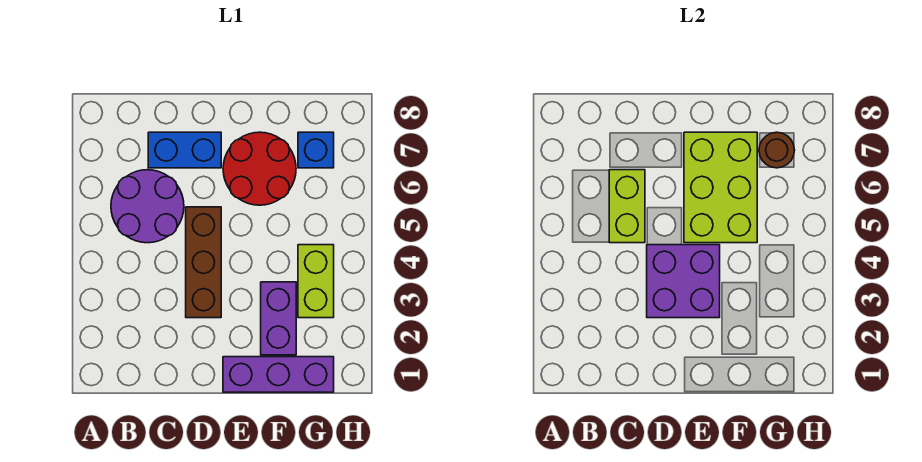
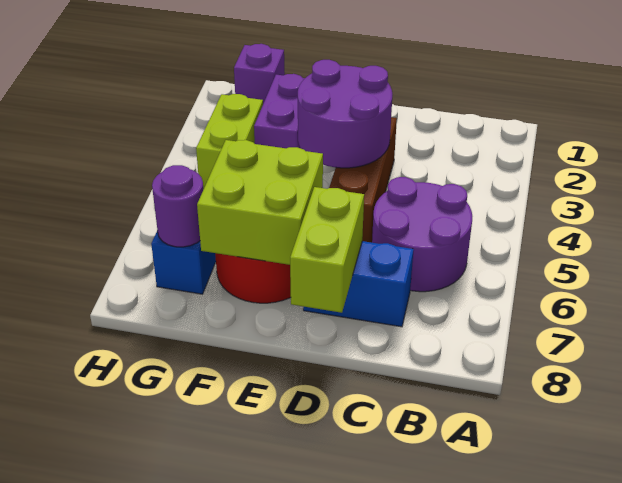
lime brick C5:C6 level 2 -> lime brick D7:D8 level 2
purple brick D3:E4 level 2 -> purple round brick D3:E4 level 2
purple brick E1:G1 level 1 -> purple brick G1 level 1
lime brick E5:F7 level 2 -> lime brick E6:F7 level 2
brown round brick G7 level 2 -> purple round brick G7 level 2

